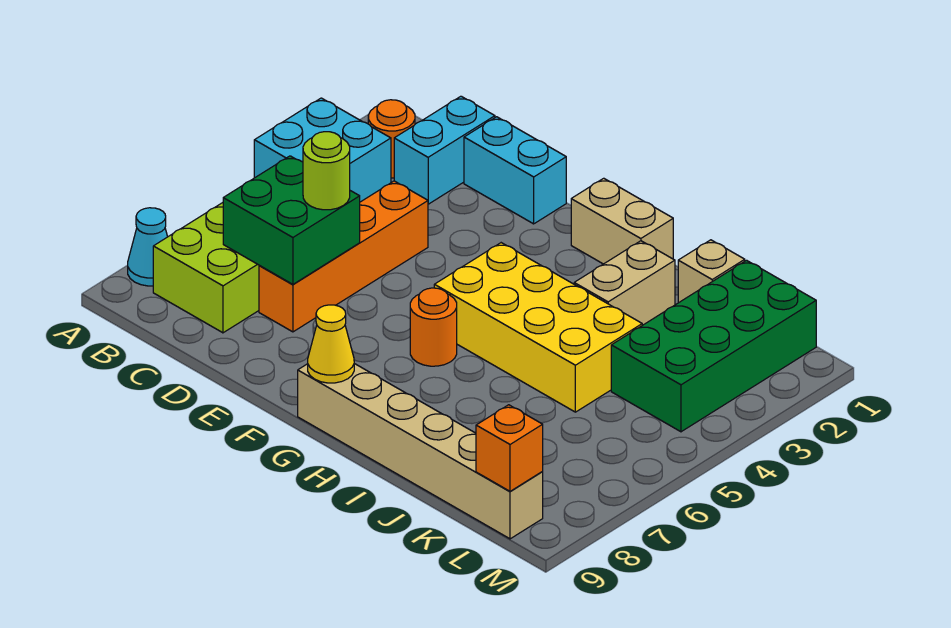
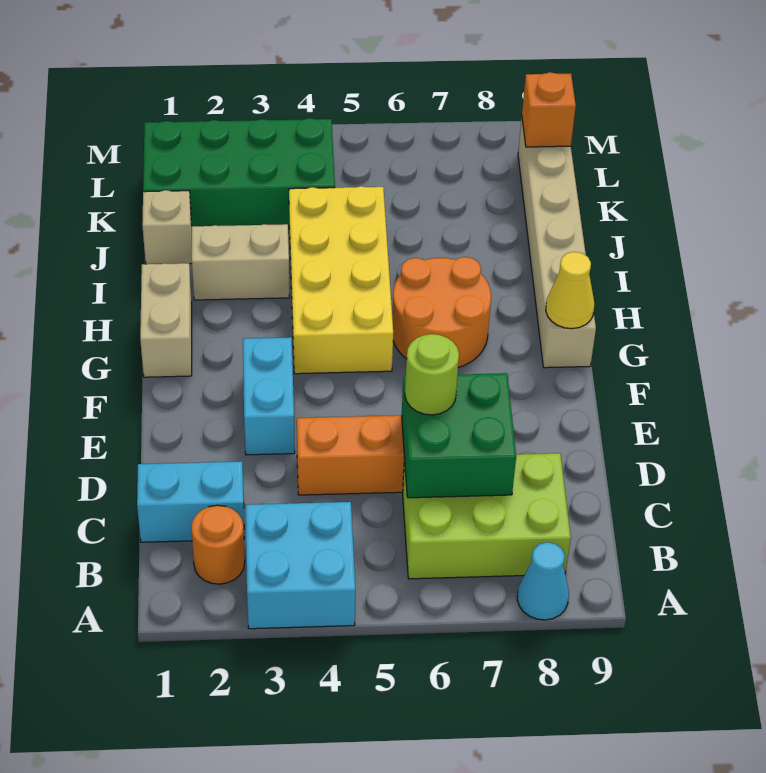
cyan brick D1:E1 level 1 -> cyan brick E3:F3 level 1
orange round brick G6 level 1 -> orange round brick G6:H7 level 1

